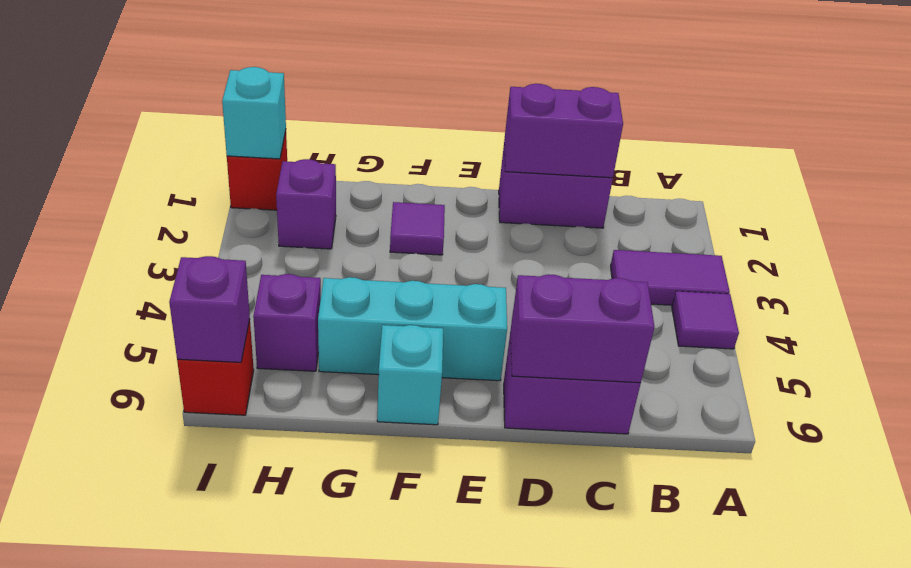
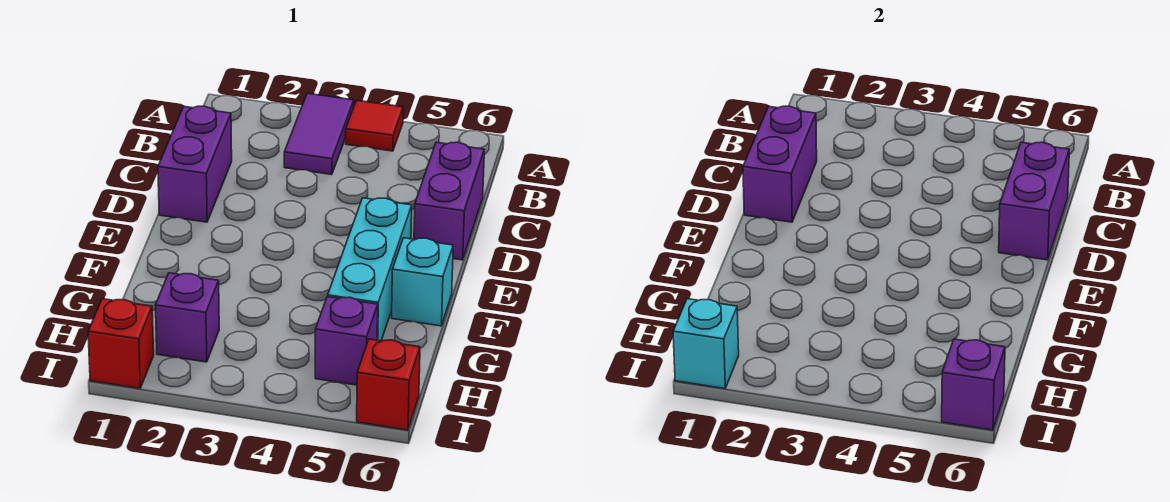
purple tile A4 level 1 -> red tile A4 level 1
purple tile F2 level 1 -> none

